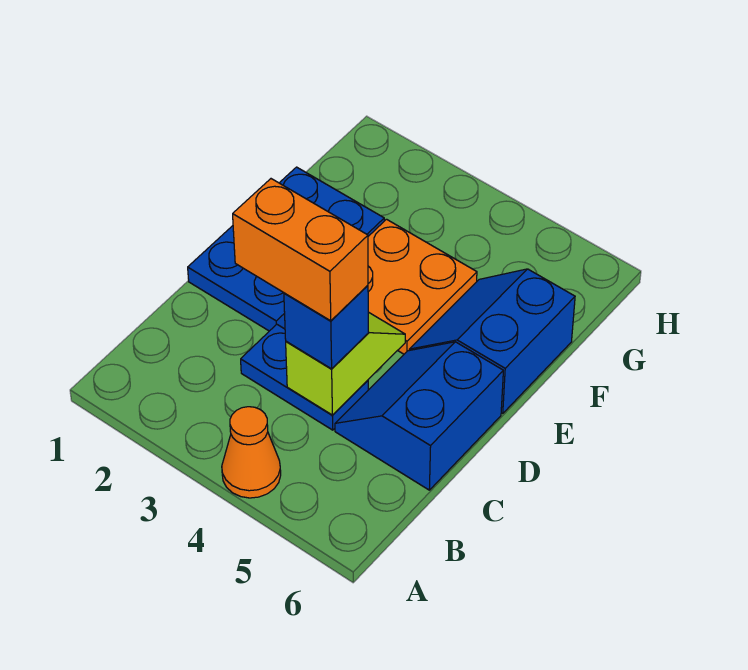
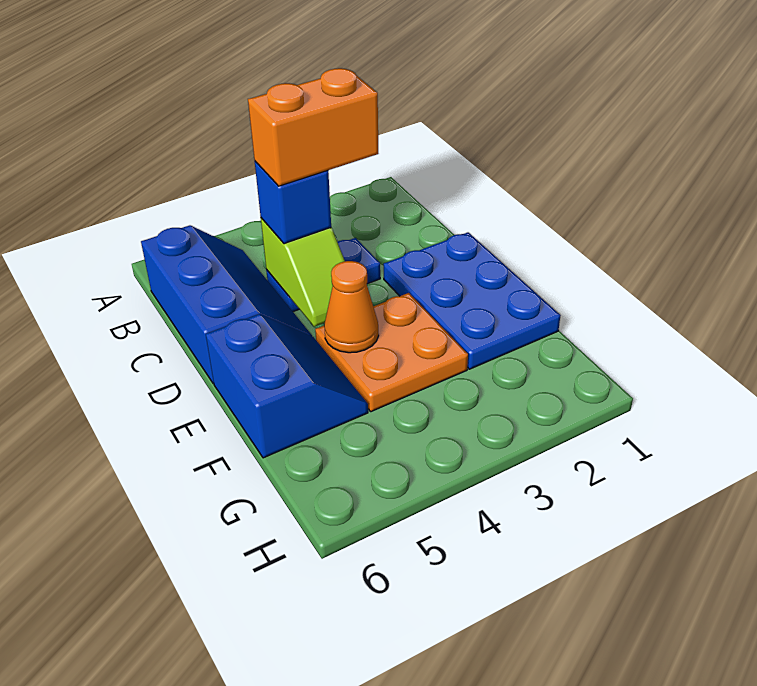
orange cone A4 level 1 -> orange cone E4 level 2
blue slope C5:D6 level 1 top 6 -> blue slope B5:D6 level 1 top 6

